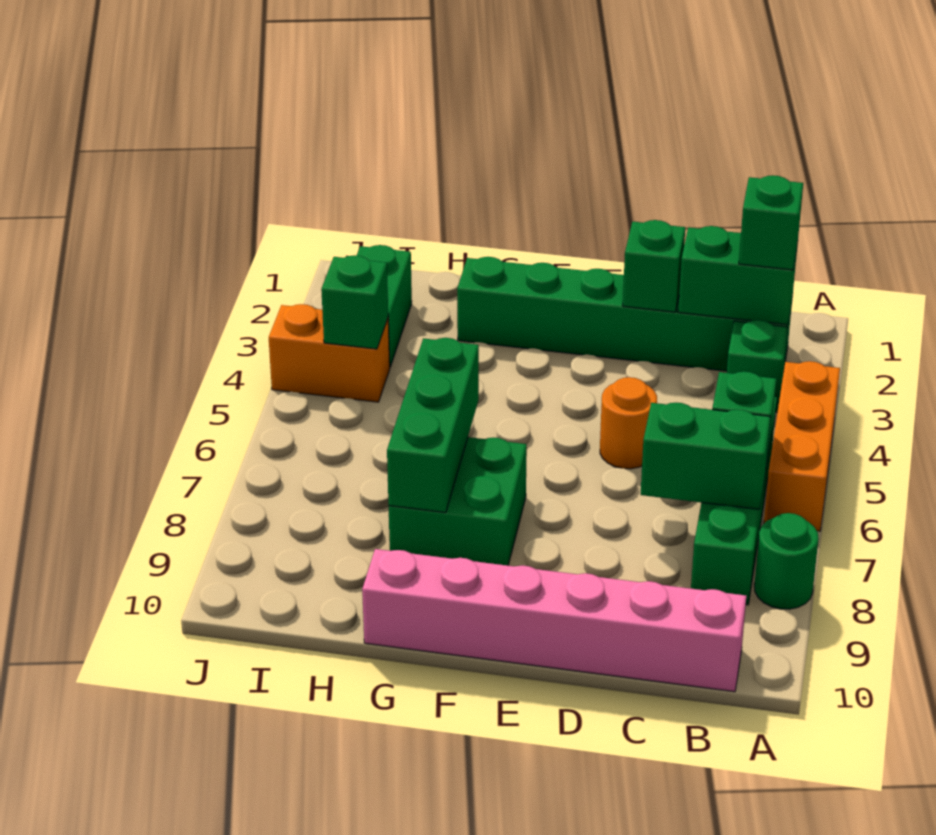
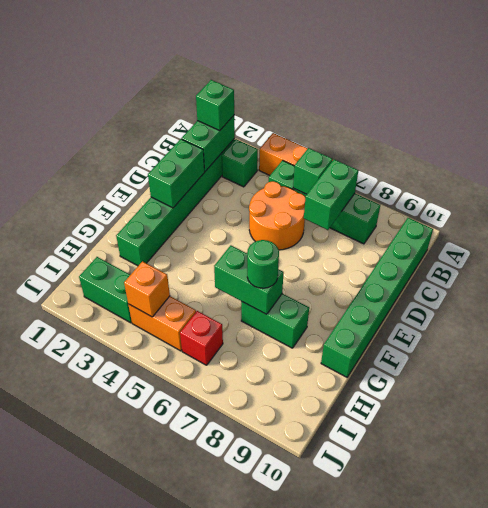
green round brick A8 level 1 -> green round brick G7 level 3
pink brick B10:G10 level 1 -> green brick B10:G10 level 1
green brick D2 level 2 -> green brick D2:E2 level 2
orange round brick D5 level 1 -> orange round brick C5:D6 level 1
green brick F7:G8 level 1 -> green brick G7:G8 level 1
green brick G6:G8 level 2 -> green brick G6:G7 level 2
orange brick I4:J4 level 1 -> orange brick I4:I5 level 1
green brick I4 level 2 -> orange brick I4 level 2
none -> red brick I6 level 1

